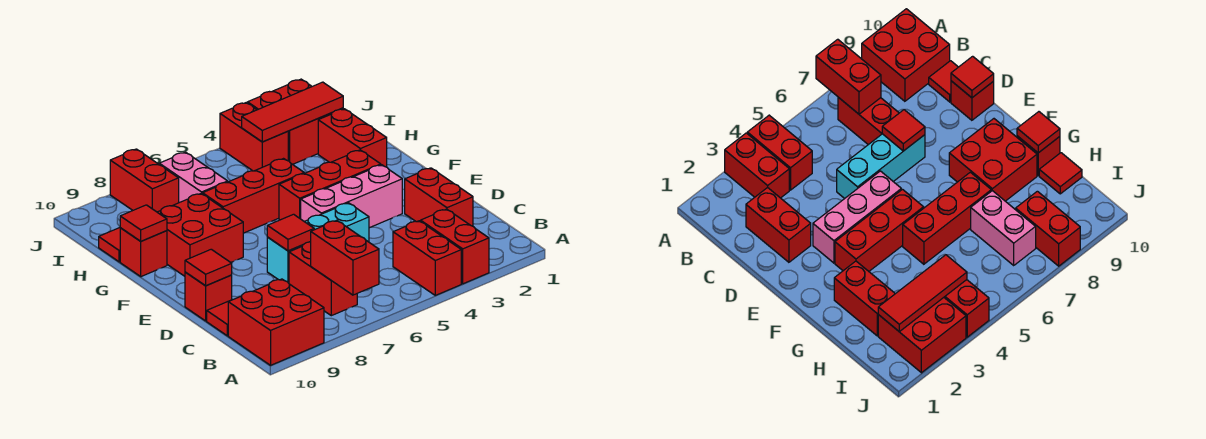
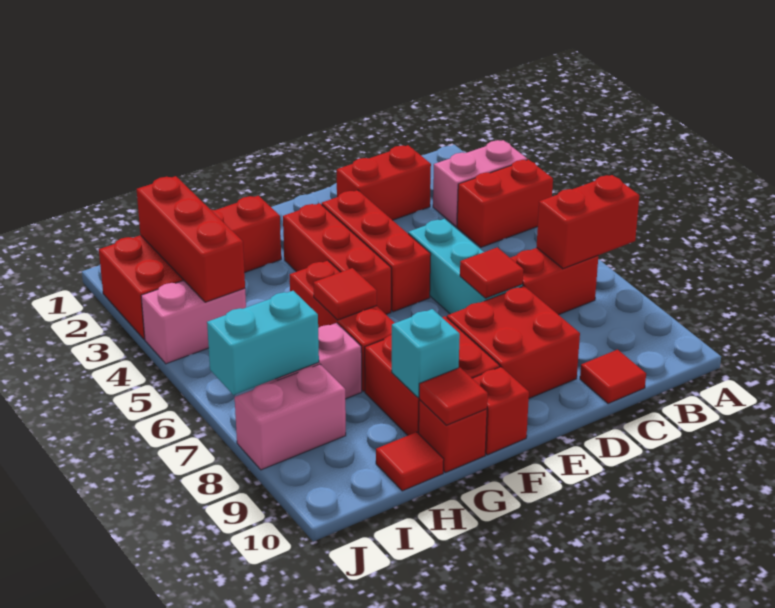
red brick A3:B3 level 1 -> pink brick A3:B3 level 1
red brick A9:B10 level 1 -> red brick D8:E9 level 1
red brick D10 level 1 -> red brick F10 level 1
red tile D10 level 2 -> red tile G6 level 2
pink brick E3:E5 level 1 -> red brick E3:E5 level 1
none -> cyan brick G9 level 2
red tile I2:I4 level 2 -> red brick I2:I4 level 2
red brick I4:J4 level 1 -> pink brick I4:J4 level 1
none -> cyan brick I7:J7 level 2
red brick I8:J8 level 1 -> pink brick I8:J8 level 1

